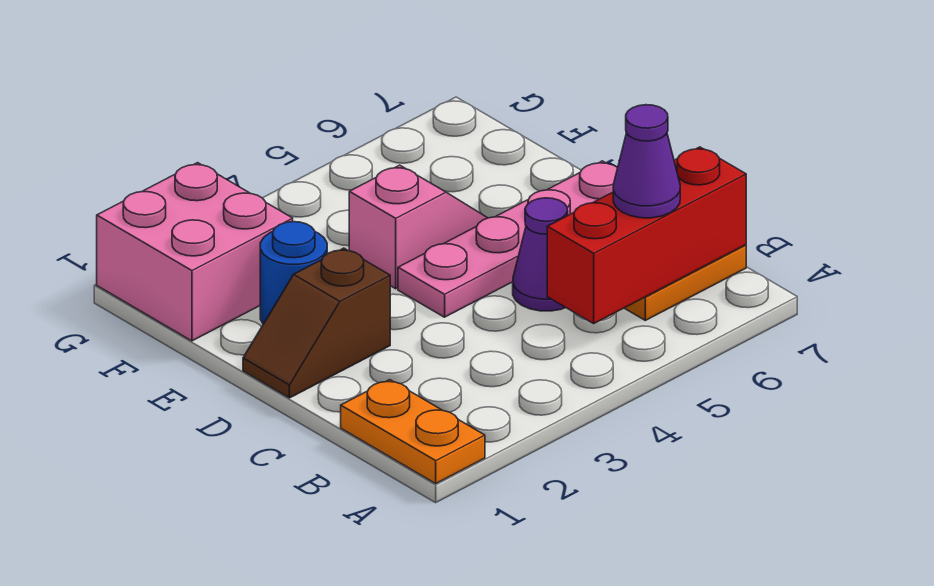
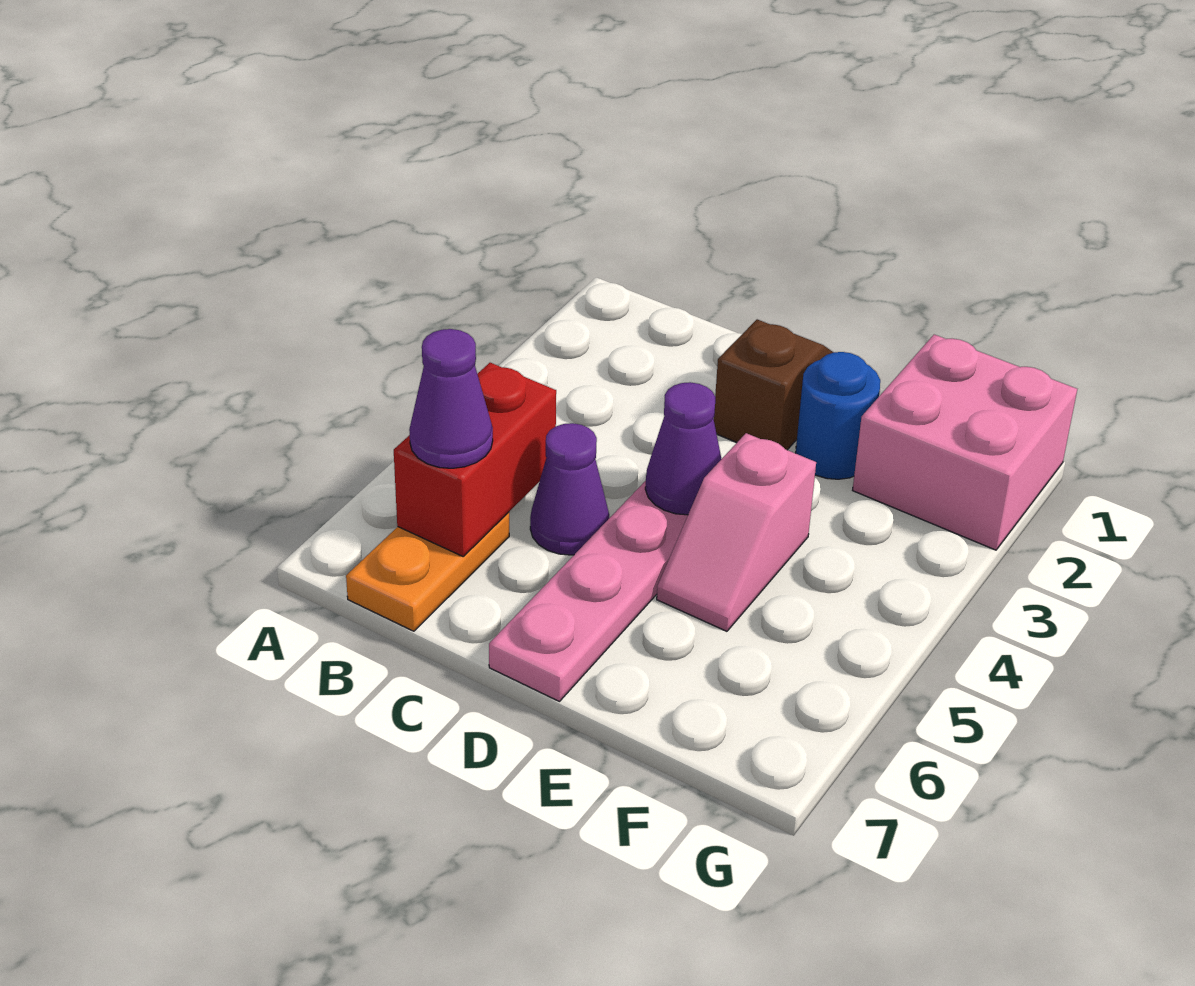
orange plate A1:B1 level 1 -> none
red brick B5:B7 level 2 -> red brick B5:B6 level 2
none -> purple cone D4 level 2

